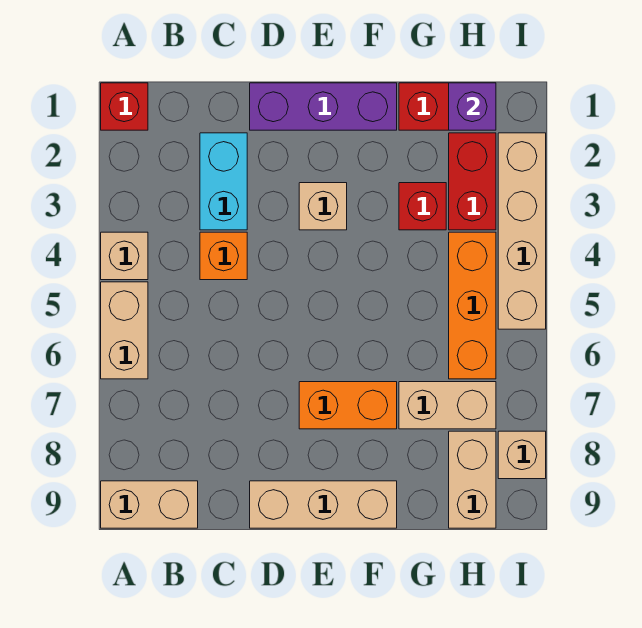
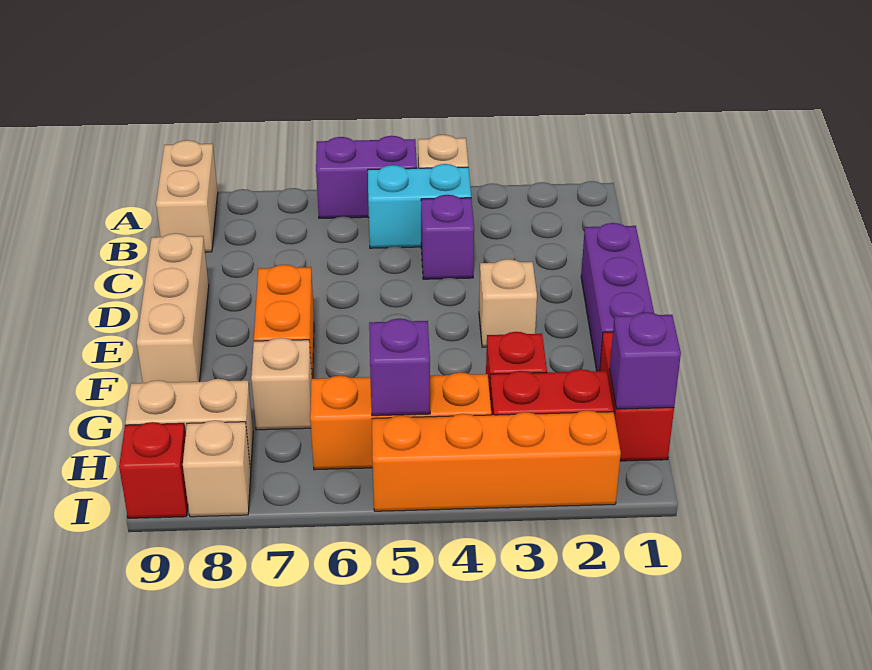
red brick A1 level 1 -> red brick I9 level 1
tan brick A5:A6 level 1 -> purple brick A5:A6 level 1
cyan brick C2:C3 level 1 -> cyan brick B4:B5 level 1
orange brick C4 level 1 -> purple brick C4 level 1
tan brick G7:H7 level 1 -> tan brick G7 level 1
none -> purple brick H5 level 2
tan brick I2:I5 level 1 -> orange brick I2:I5 level 1

